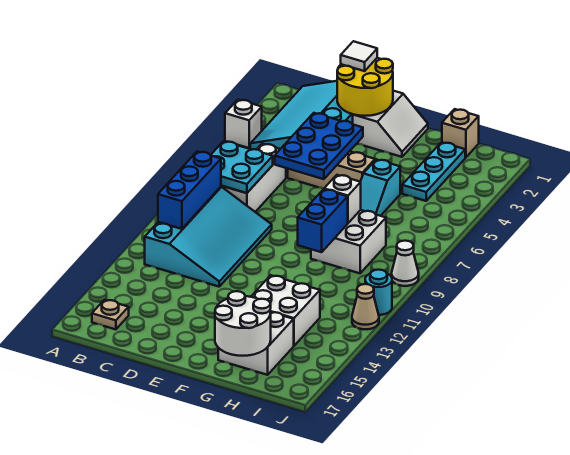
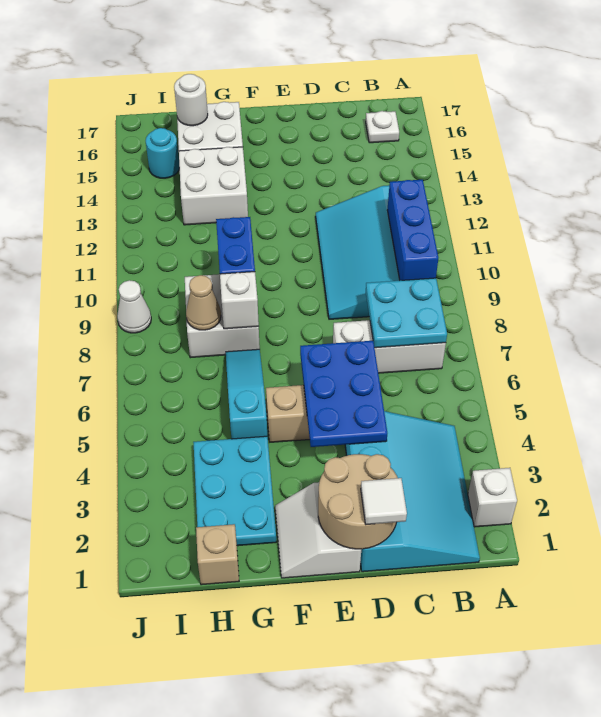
white brick A4 level 1 -> white brick A2 level 1
tan plate B16 level 1 -> white plate B16 level 1
white brick C6:C8 level 1 -> white brick B7:D7 level 1
yellow round brick D1:E2 level 2 -> tan round brick D1:E2 level 2
cyan slope G5:G6 level 1 top 5 -> cyan slope G5:G7 level 1 top 5
white round brick G16:H17 level 2 -> white round brick H16 level 2
cyan plate H2:H4 level 1 -> cyan plate G2:H4 level 1
cyan round brick J11 level 1 -> cyan round brick I15 level 1
tan cone J12 level 1 -> tan cone H8 level 2

